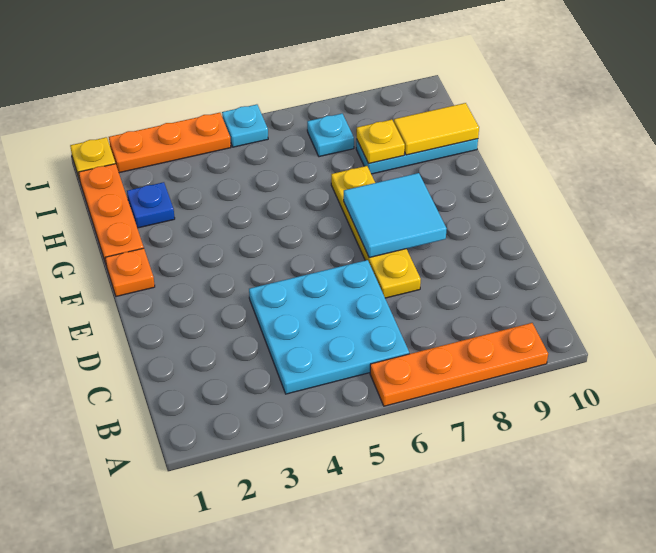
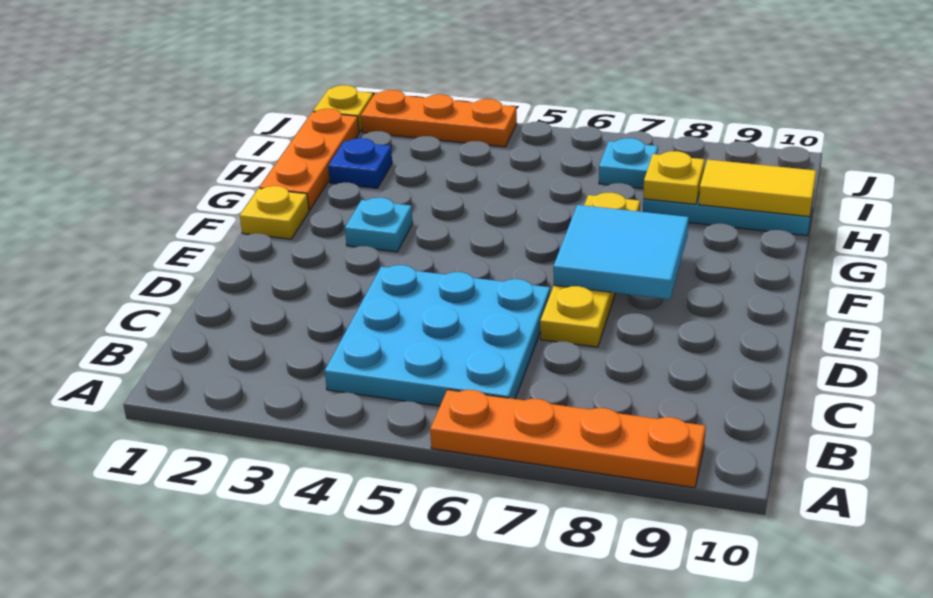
orange plate F1 level 1 -> yellow plate F1 level 1
cyan plate J5 level 1 -> cyan plate F3 level 1

